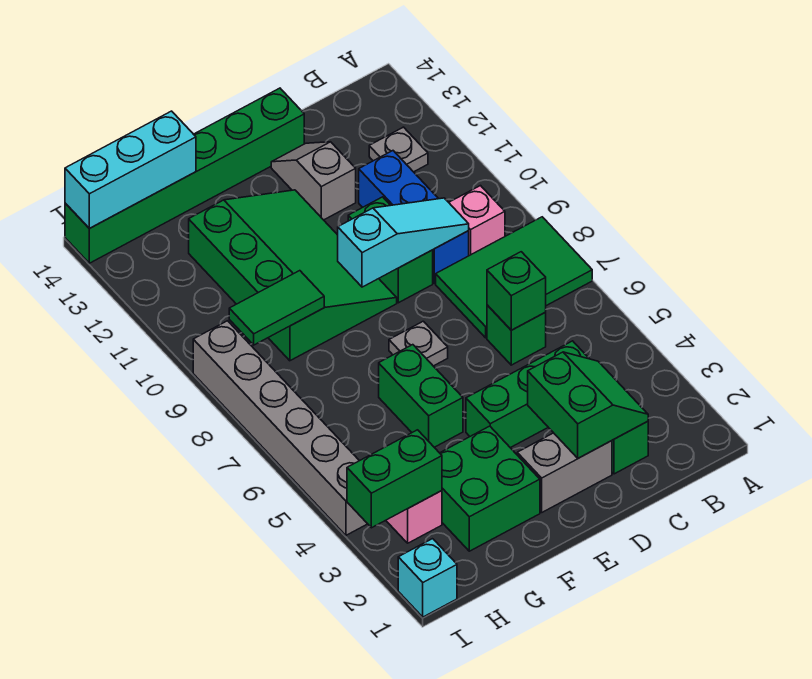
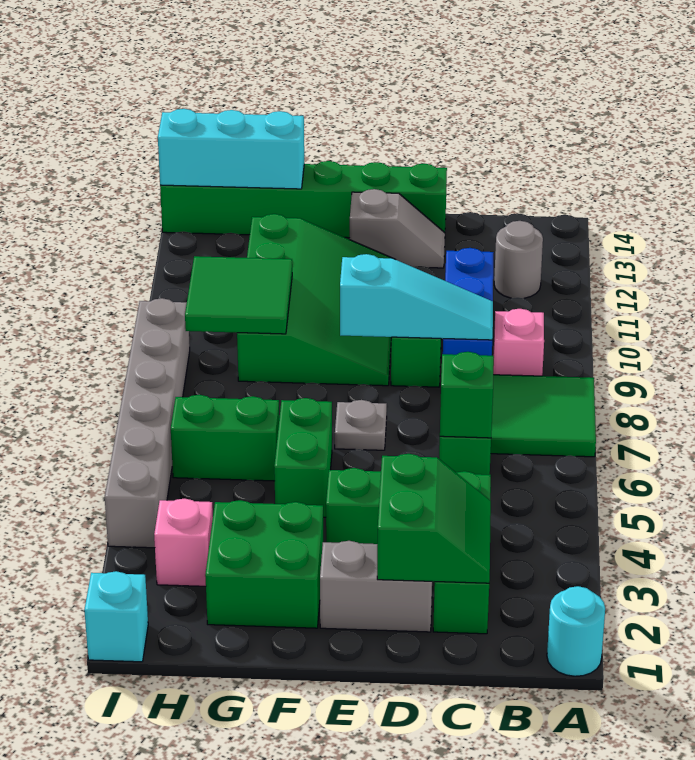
none -> cyan round brick A1 level 1
grey plate B12 level 1 -> grey round brick B12 level 1
grey slope D12:D13 level 1 top 12 -> grey slope D13:E13 level 1 top E
green tile G9:H9 level 2 -> green tile G9:H10 level 2
green brick H3:I3 level 2 -> green brick G6:H6 level 1

